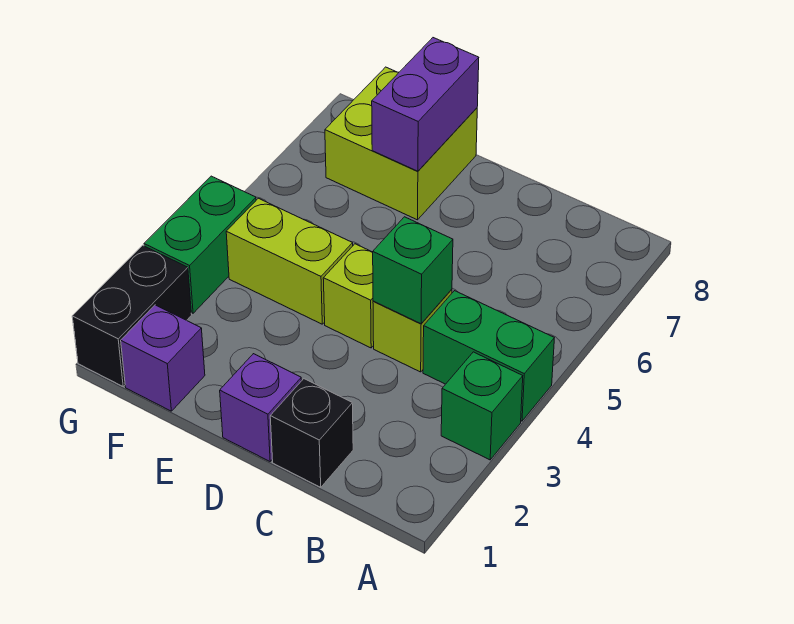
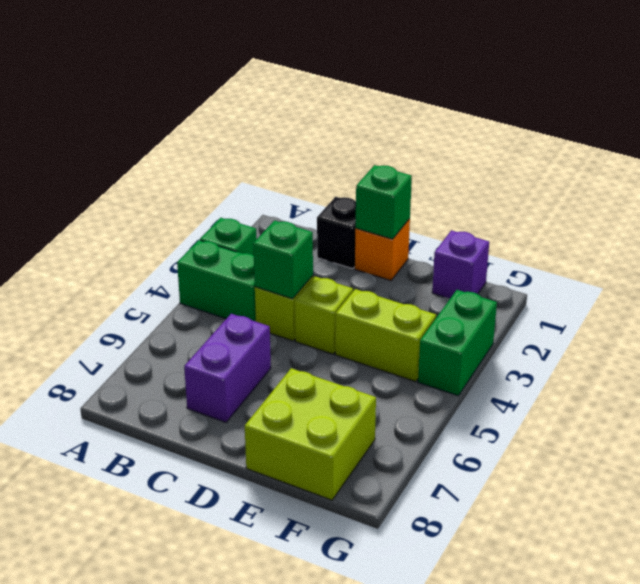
purple brick D1 level 1 -> orange brick D1 level 1
none -> green brick D1 level 2
purple brick E7:E8 level 2 -> purple brick C6:C7 level 1
black brick G1:G2 level 1 -> none

